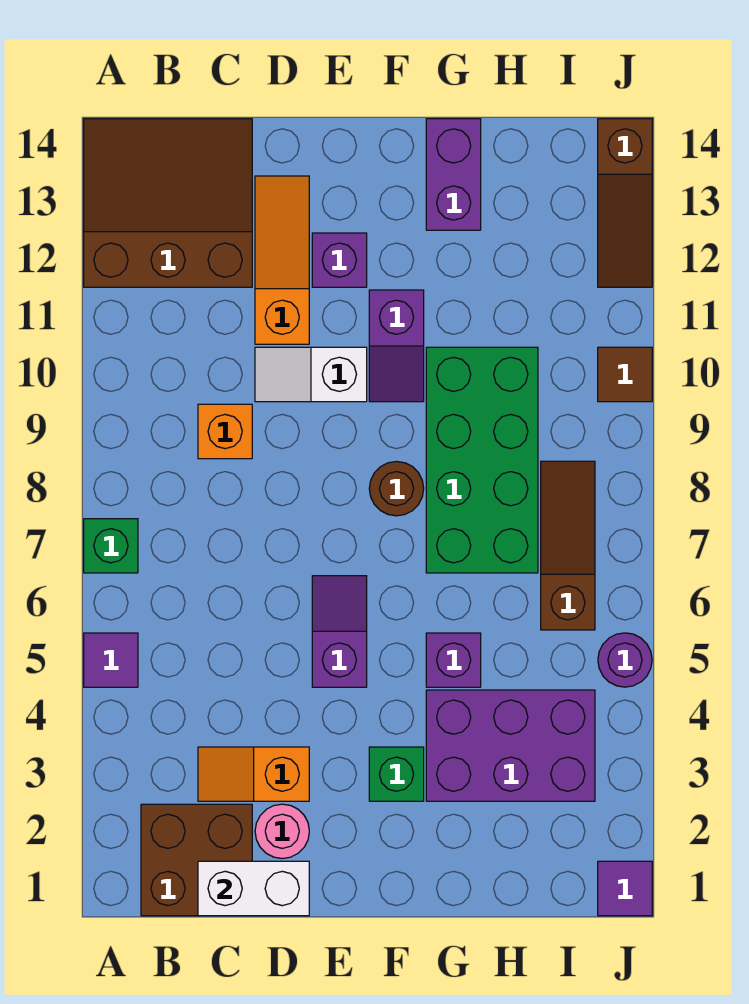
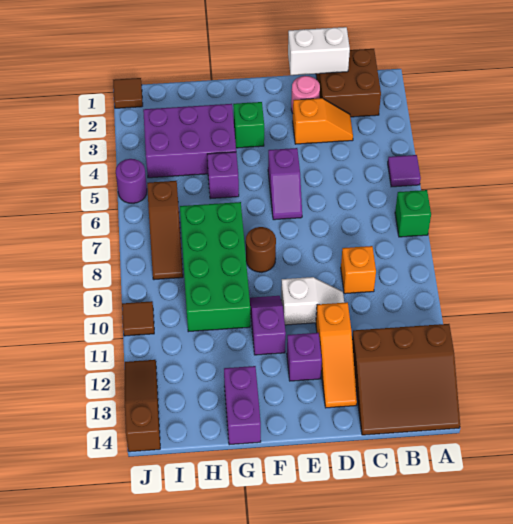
purple tile J1 level 1 -> brown tile J1 level 1

